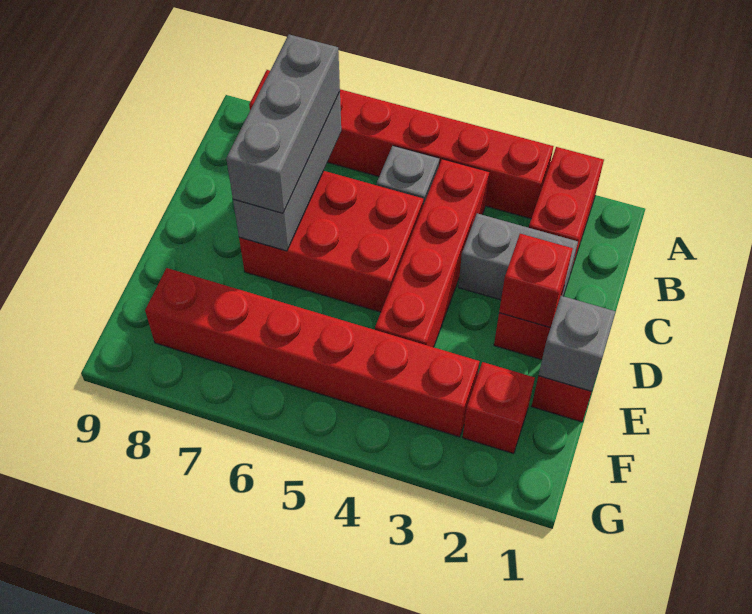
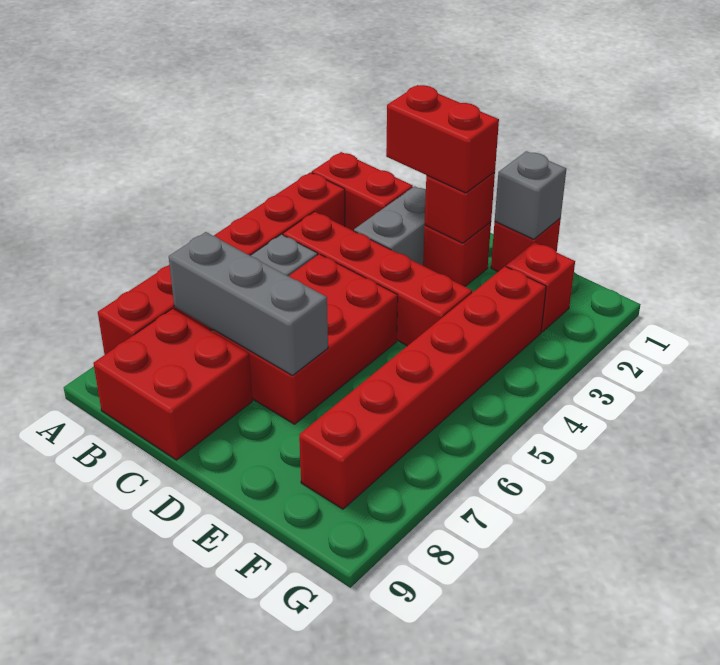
grey brick B7:D7 level 3 -> none
none -> red brick B8:C9 level 1
none -> red brick C2:D2 level 3

